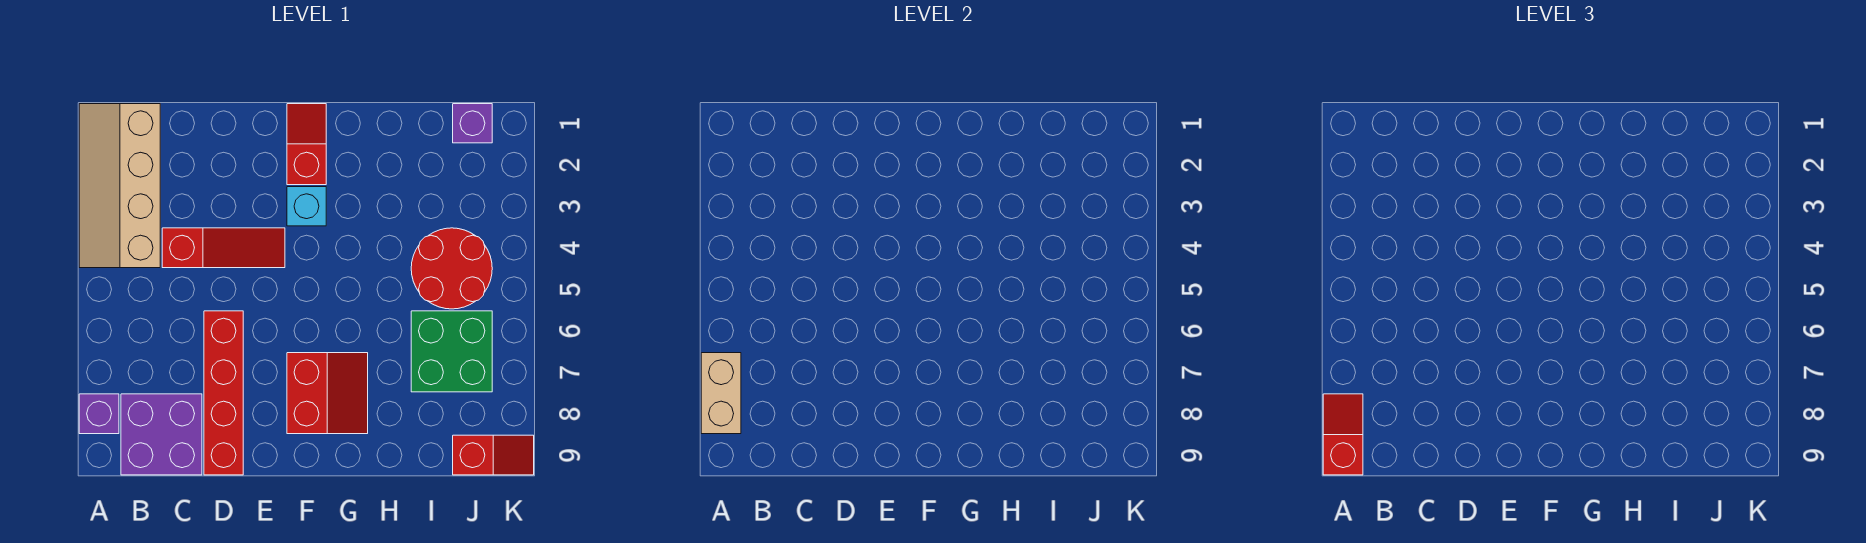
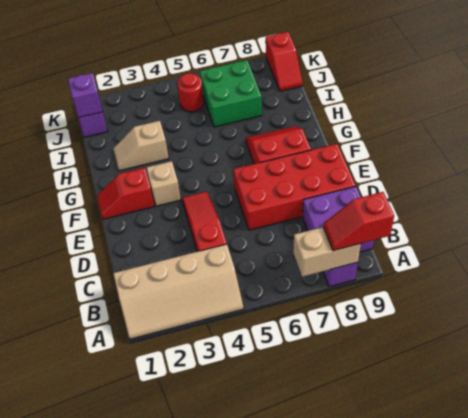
red brick D6:D9 level 1 -> red brick D6:E9 level 1
cyan brick F3 level 1 -> tan brick F3 level 1
none -> tan slope H2:H3 level 1 top 3
red round brick I4:J5 level 1 -> red round brick J5 level 1
none -> purple brick J1 level 2
red slope J9:K9 level 1 top J -> red slope J9:K9 level 1 top K

